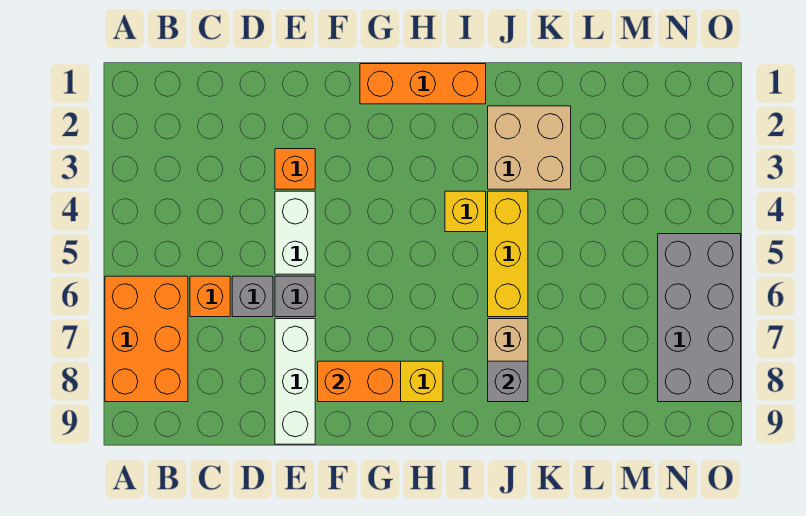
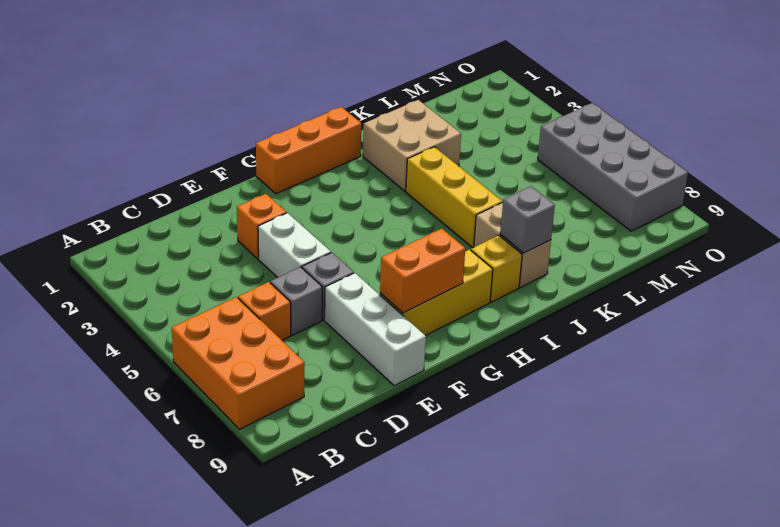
yellow brick I4 level 1 -> yellow brick I8 level 1

